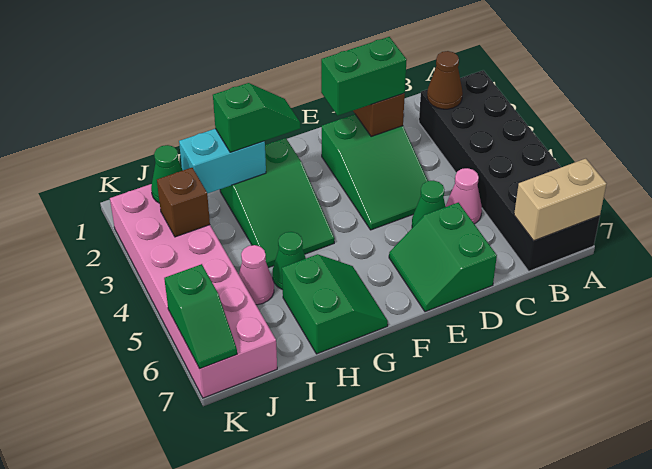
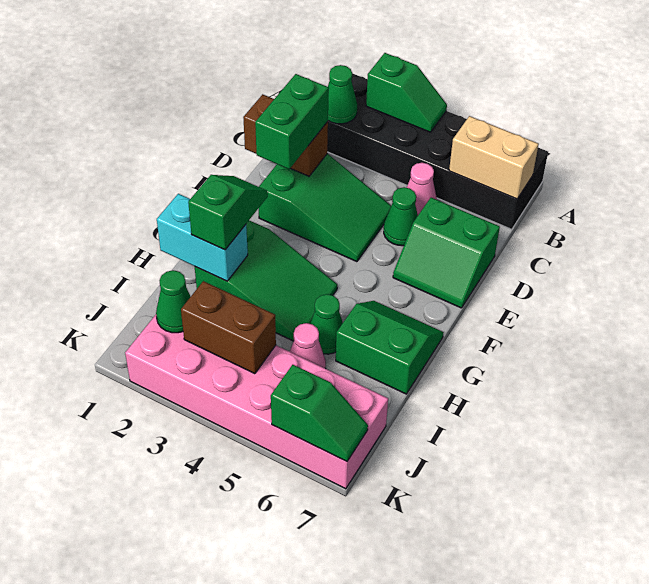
none -> green slope A3:A4 level 2 top 3
tan brick A7:B7 level 2 -> tan brick B6:B7 level 2
brown cone B2 level 2 -> green cone B2 level 2
cyan brick H2:I2 level 2 -> cyan brick H1:H2 level 2
brown brick J3 level 2 -> brown brick J3:J4 level 2

